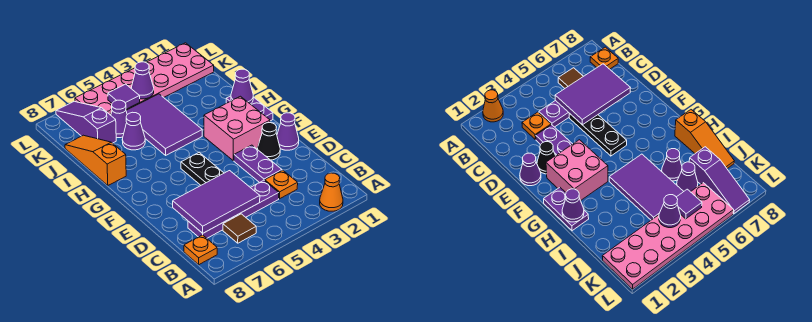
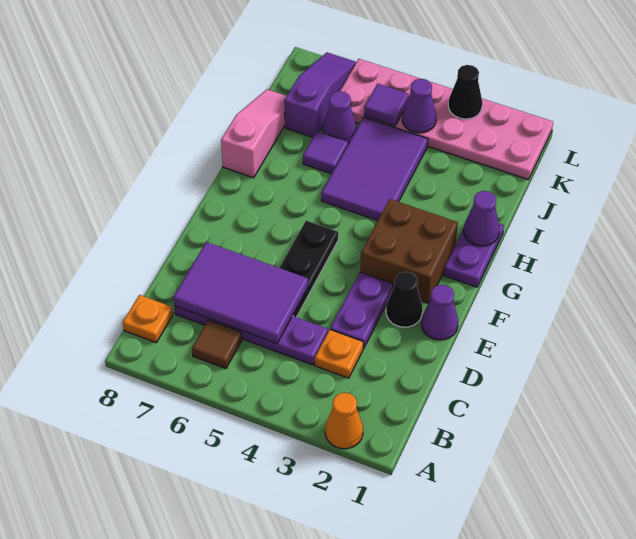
pink brick F2:G3 level 1 -> brown brick F2:G3 level 1
orange slope H8:J8 level 1 top H -> pink slope H8:J8 level 1 top H
purple cone I6 level 1 -> purple tile I6 level 1
none -> black cone L3 level 2

